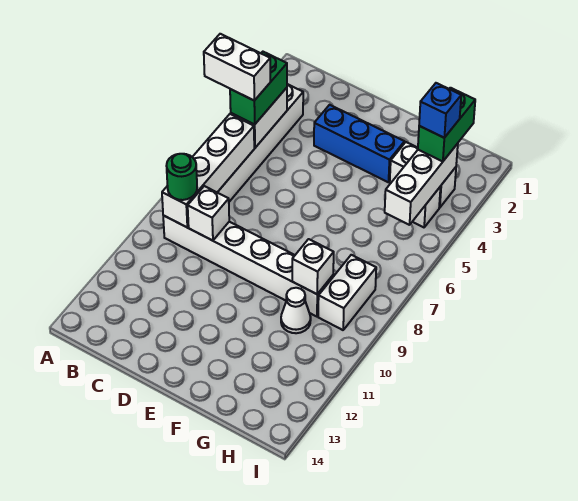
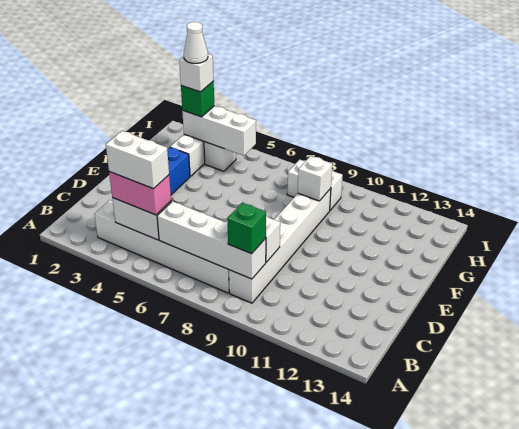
white brick A5:B5 level 4 -> white brick B4:B5 level 4
green brick B4:B5 level 3 -> pink brick B4:B5 level 3
green round brick B9 level 3 -> green brick B9 level 3
white cone G10 level 1 -> white cone H3 level 5
green brick H2:H3 level 3 -> green brick H3 level 3
blue brick H3 level 4 -> white brick H3 level 4

